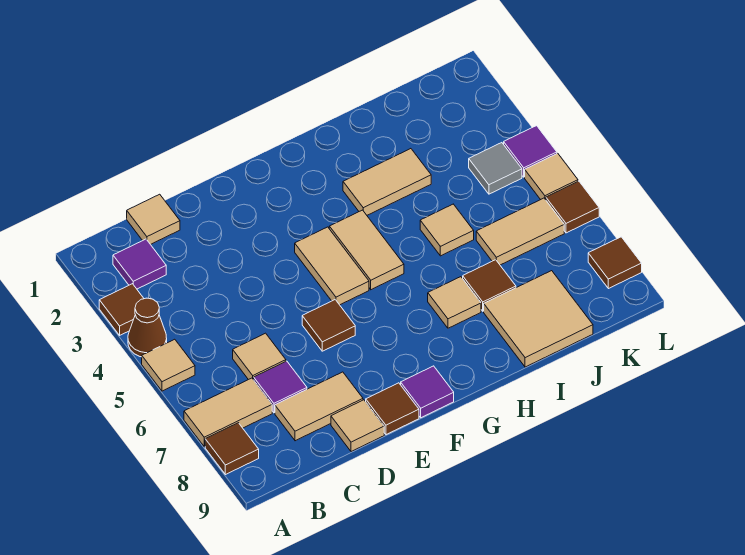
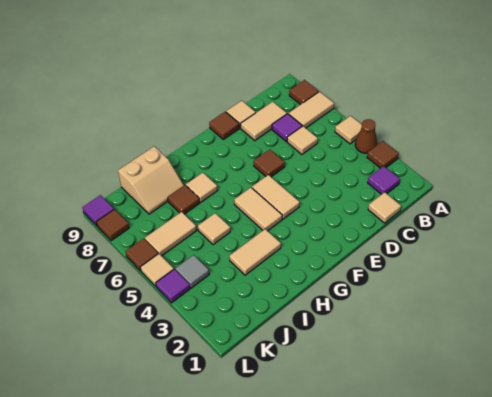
purple tile F9 level 1 -> purple tile L9 level 1
tan tile I8:J9 level 1 -> tan slope I8:J9 level 1 top 9

